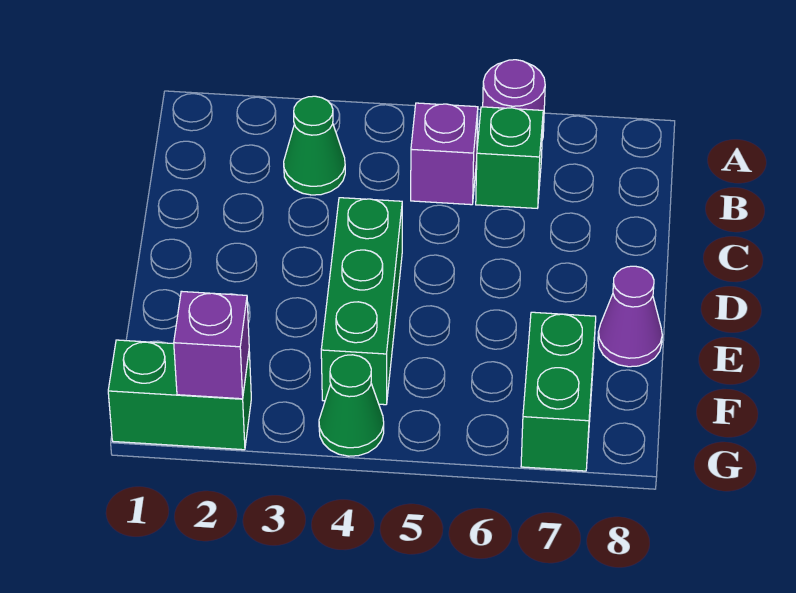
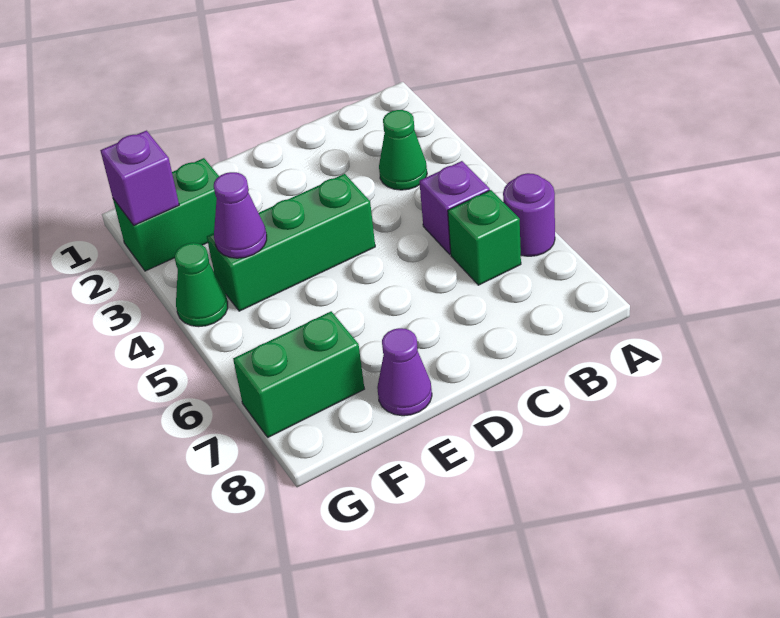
none -> purple cone F4 level 2
green brick G1:G2 level 1 -> green brick F2:G2 level 1

